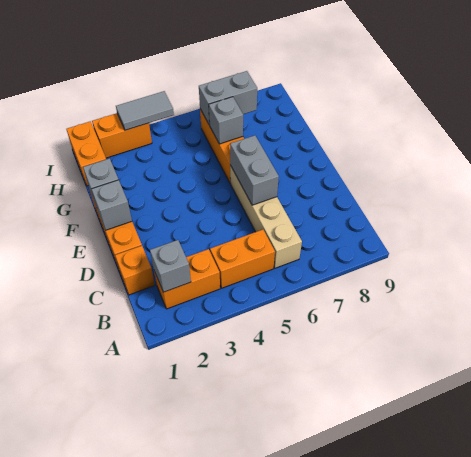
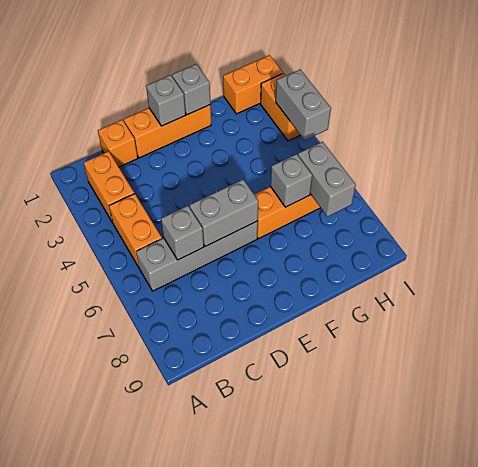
grey brick B2 level 2 -> grey brick C6 level 2
tan brick B6:E6 level 1 -> grey brick B6:E6 level 1
grey tile I3:I4 level 2 -> grey brick I3:I4 level 2

